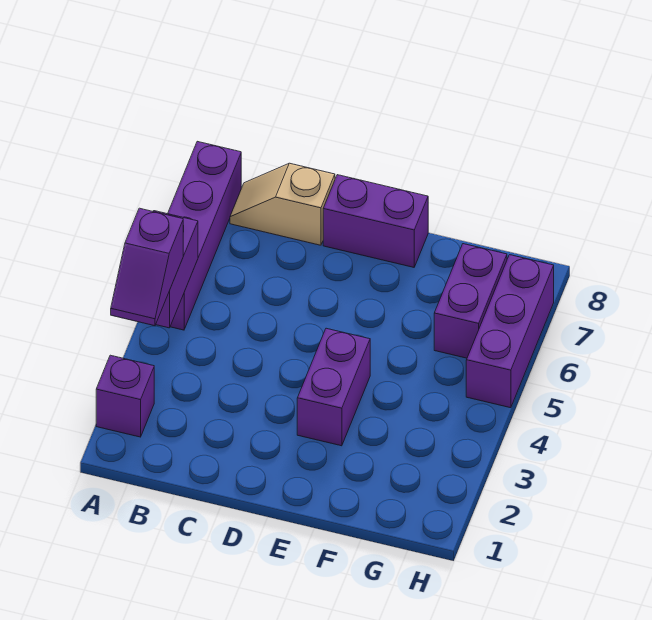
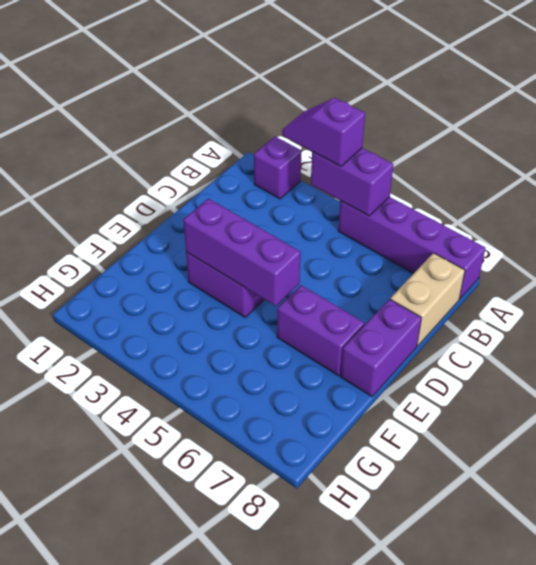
tan slope B8:C8 level 1 top C -> tan brick B8:C8 level 1
purple brick G6:G7 level 1 -> purple brick E6:E7 level 1
purple brick H5:H7 level 1 -> purple brick E3:E5 level 2

